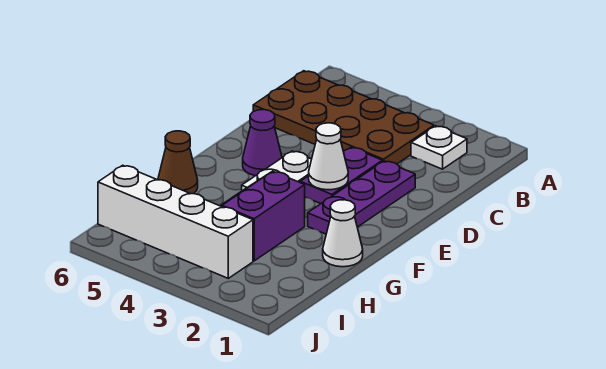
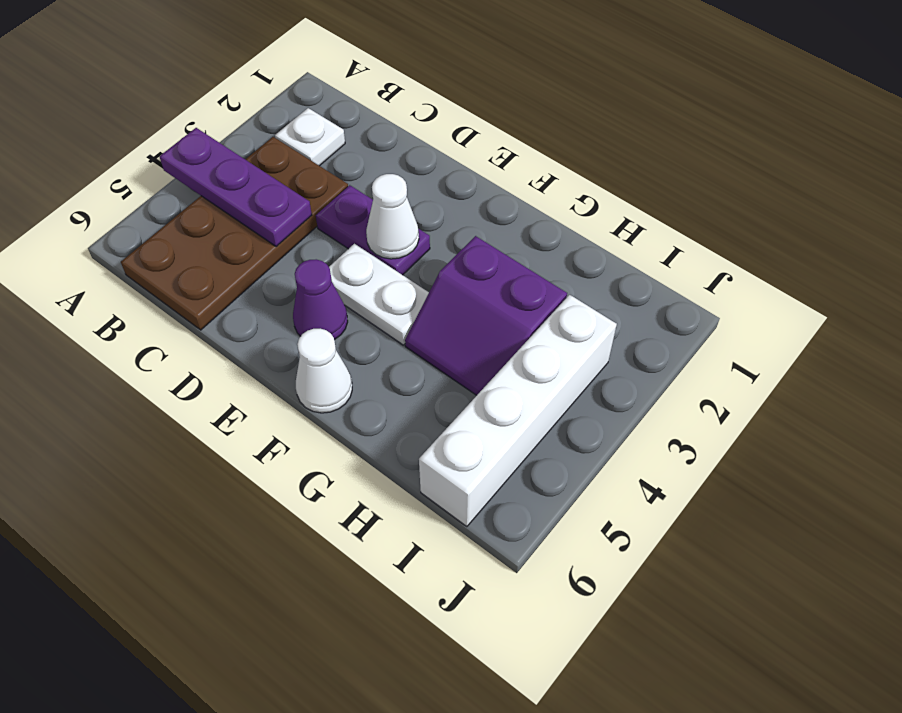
purple plate D2:F2 level 1 -> purple plate A4:C4 level 2
white cone G1 level 1 -> white cone F6 level 1
brown cone G6 level 1 -> none

